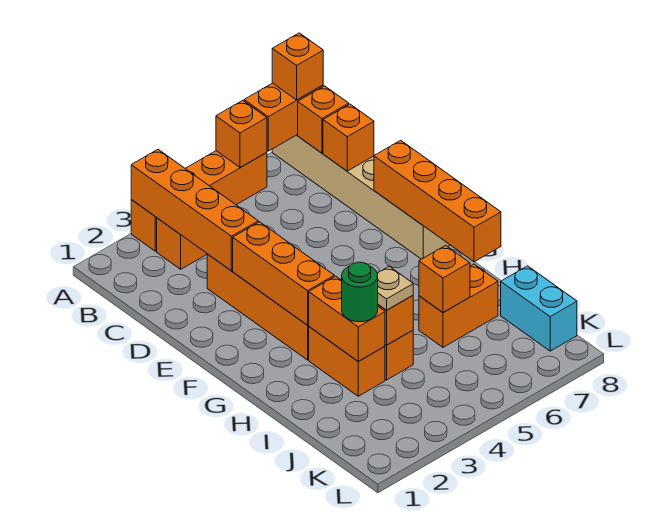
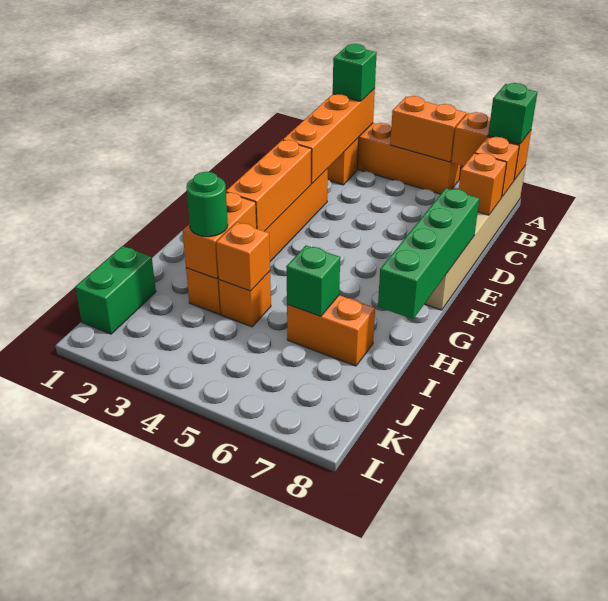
none -> green brick A3 level 3
orange brick A6 level 2 -> orange brick A5:A6 level 2
orange brick A8 level 3 -> green brick A8 level 3
orange brick E8:H8 level 2 -> green brick E8:H8 level 2
tan plate I4 level 3 -> none
orange brick I6 level 2 -> green brick I6 level 2
none -> green brick J1:K1 level 1
cyan brick J8:K8 level 1 -> none

